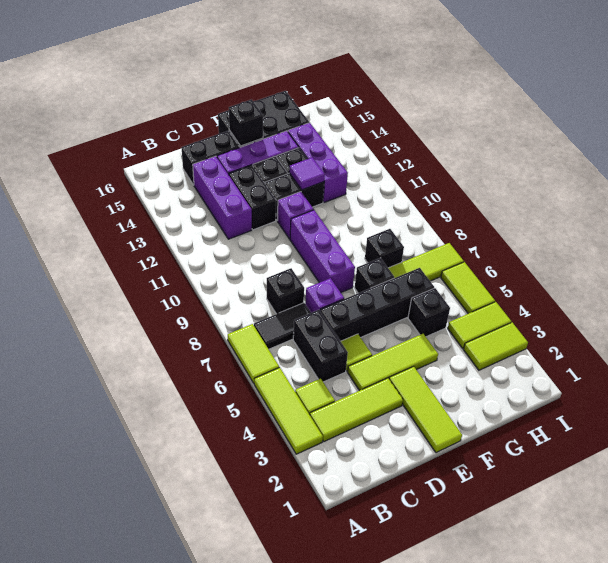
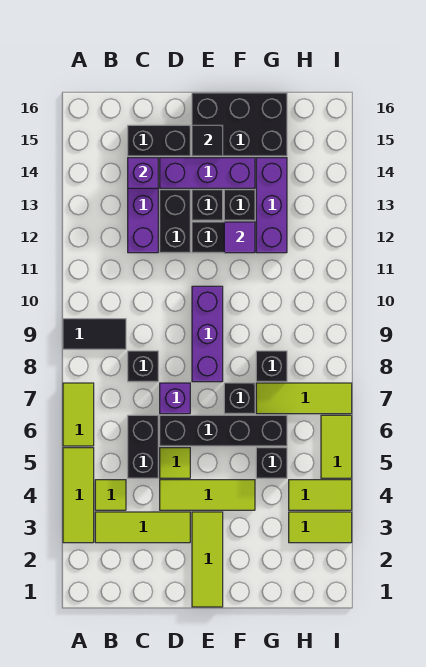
black tile B7:C7 level 1 -> black tile A9:B9 level 1
purple brick E11 level 1 -> purple brick C14 level 2
black brick E15 level 2 -> black tile E15 level 2

